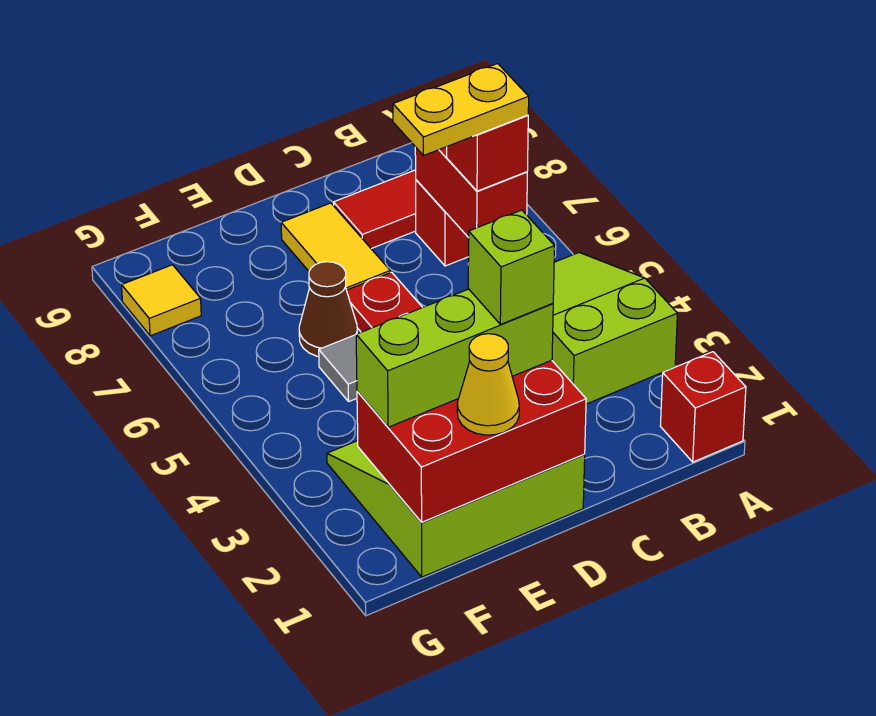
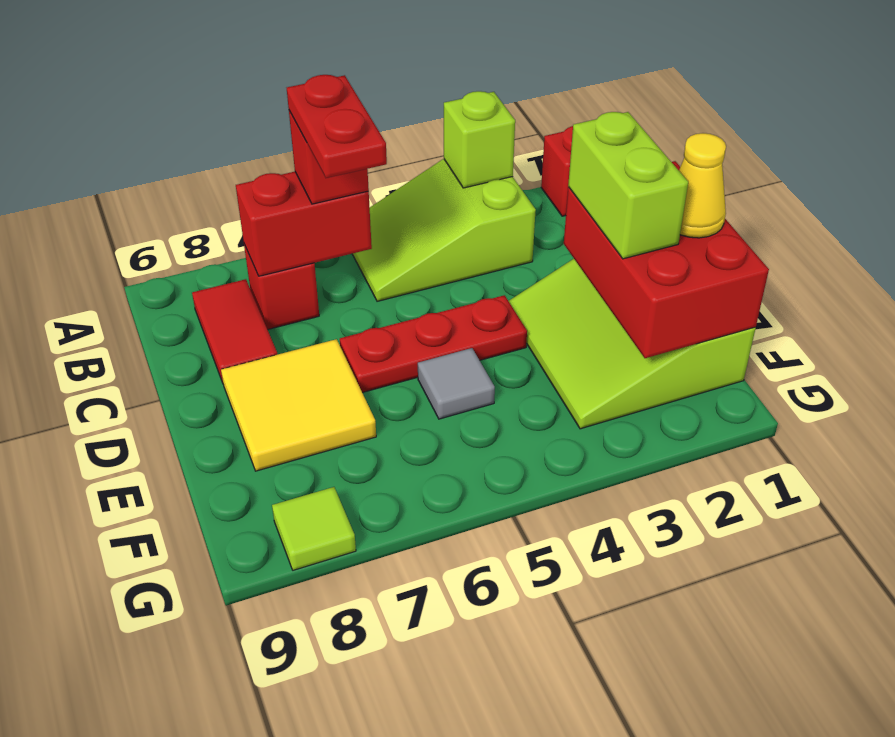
yellow plate B6:C6 level 4 -> red plate B6:C6 level 4
lime brick D2:F2 level 3 -> lime brick D2:E2 level 3
lime brick D2 level 4 -> lime brick A3 level 2
yellow tile D7:D8 level 1 -> yellow tile D7:E8 level 1
brown cone E6 level 1 -> none
yellow tile G8 level 1 -> lime tile G8 level 1

